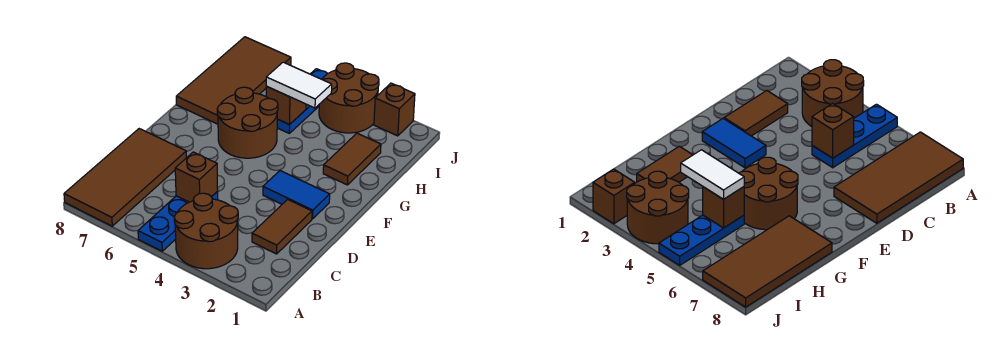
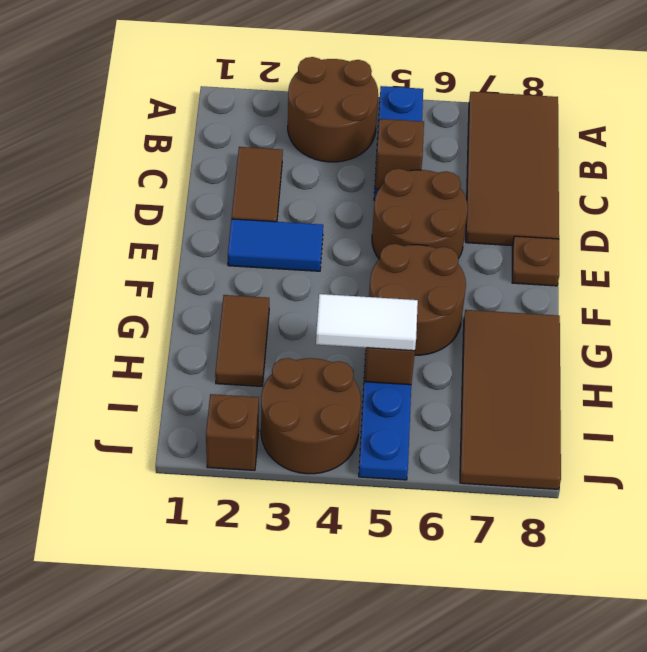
none -> brown round brick D5:E6 level 1
none -> brown plate E8 level 1

